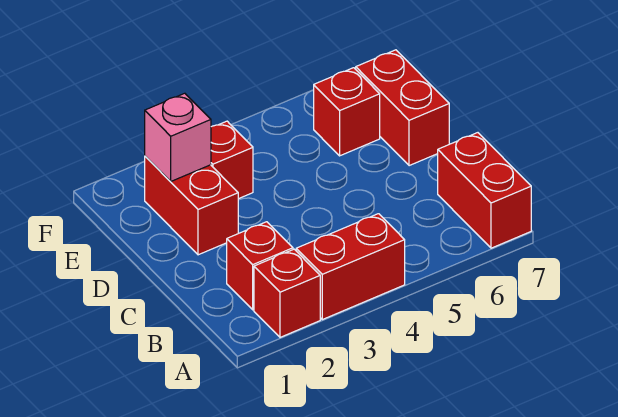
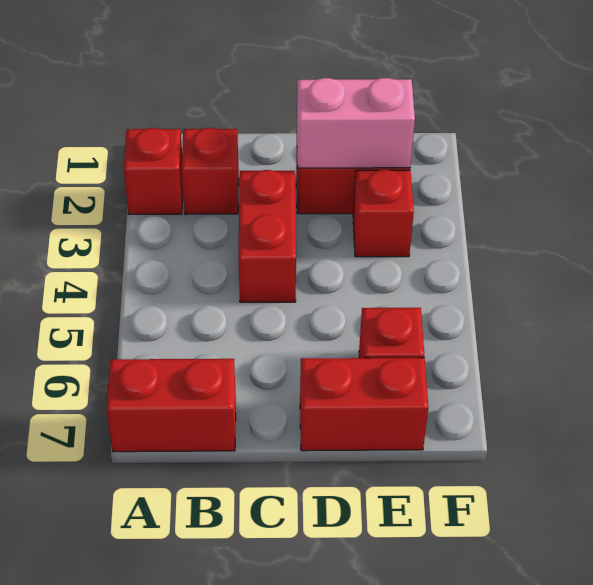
red brick A3:A4 level 1 -> red brick C3:C4 level 1
pink brick E2 level 2 -> pink brick D2:E2 level 2

